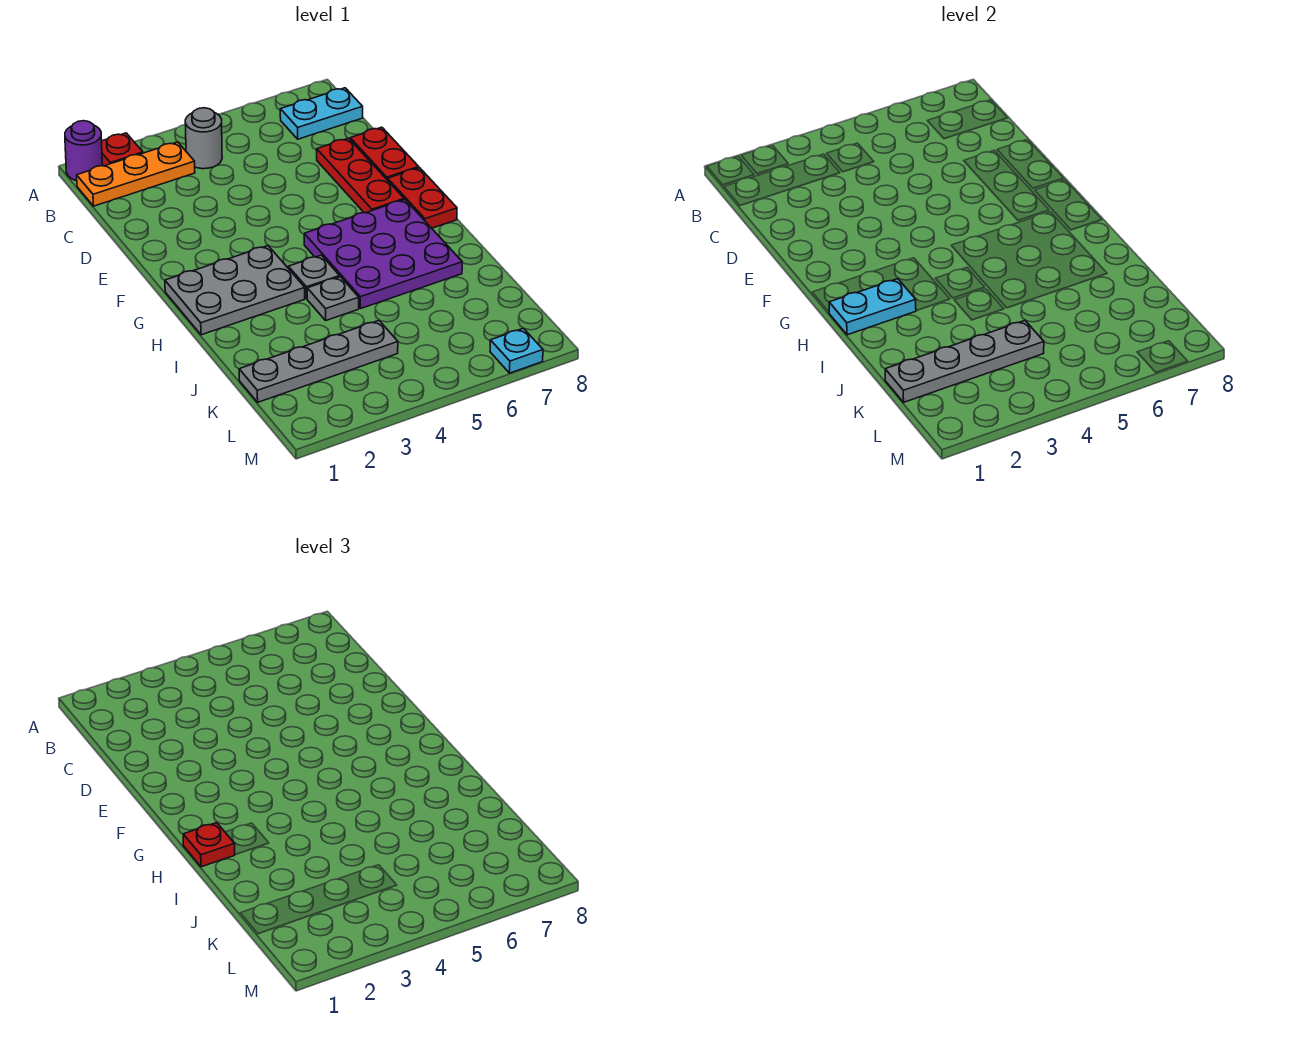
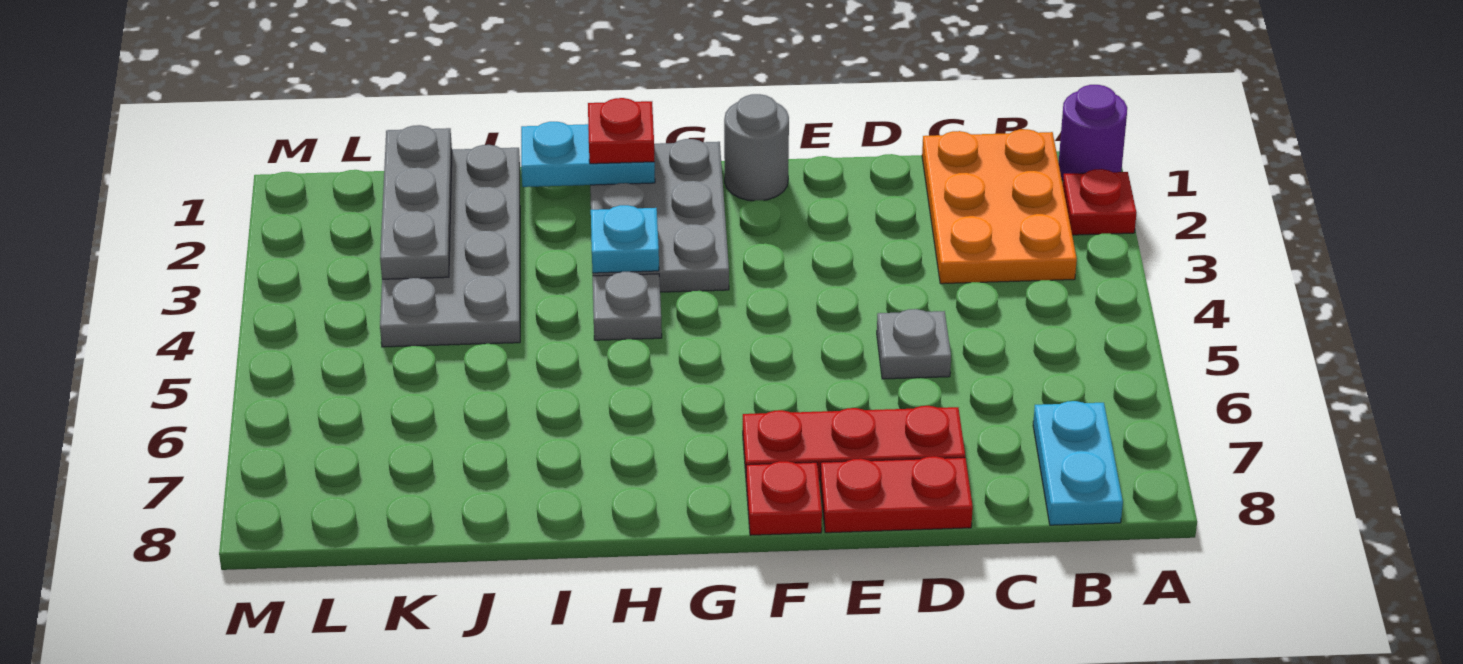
orange plate B1:B3 level 1 -> orange plate B1:C3 level 1
grey round brick B4 level 1 -> grey round brick F1 level 1
red plate F8:G8 level 1 -> red plate F8 level 1
purple plate G5:I7 level 1 -> none
cyan plate H1:H2 level 2 -> cyan plate H1:I1 level 2
grey plate I4 level 1 -> grey plate D5 level 1
grey plate K1:K4 level 1 -> grey plate J1:K4 level 1
grey plate K1:K4 level 2 -> grey plate K1:K3 level 2
cyan plate M7 level 1 -> cyan plate H3 level 2

